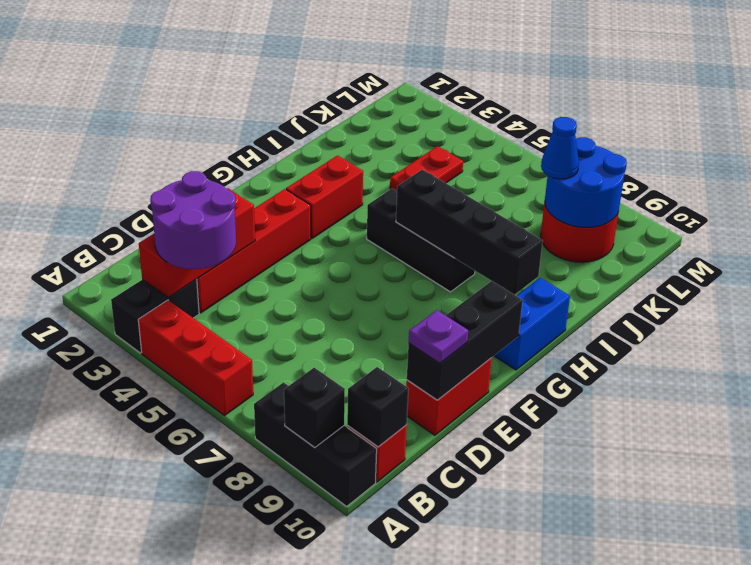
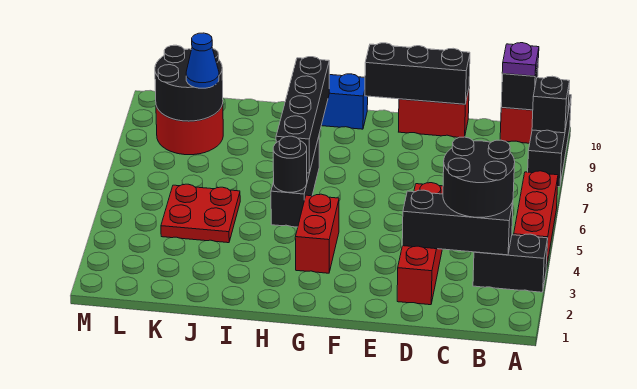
red brick B3:D3 level 2 -> black brick B3:D3 level 2
purple round brick B3:C4 level 3 -> black round brick B3:C4 level 3
red brick C3:F3 level 1 -> red brick D2:D5 level 1
purple plate D10 level 3 -> purple plate B10 level 3
red brick G3:H3 level 1 -> red brick G3:G4 level 1
none -> black round brick H5 level 2
red plate J4:K4 level 1 -> red plate J4:K5 level 1
blue round brick K8:L9 level 2 -> black round brick K8:L9 level 2

